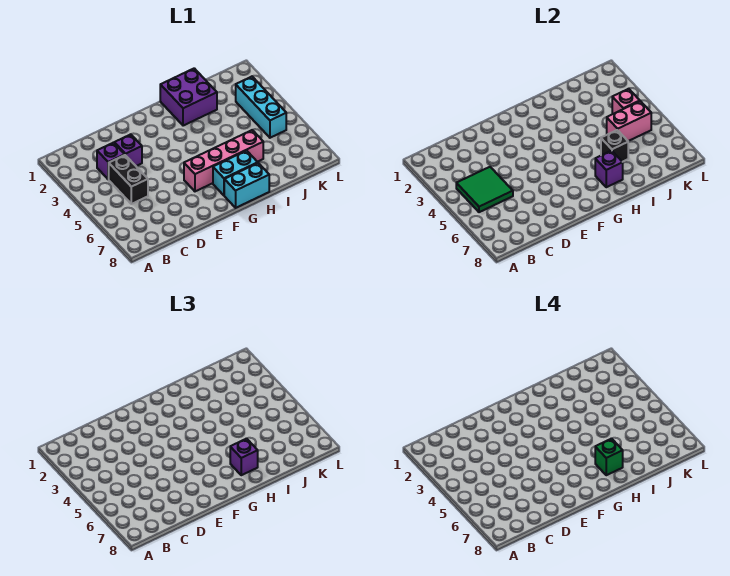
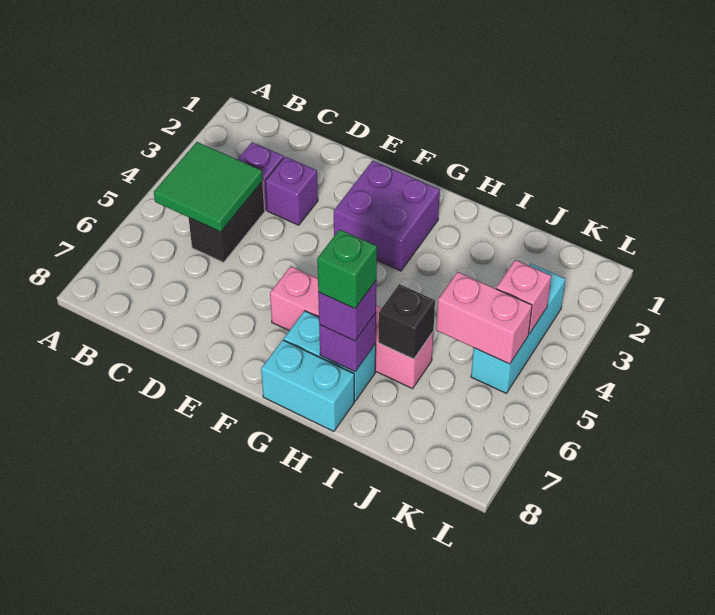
purple brick H1:I2 level 1 -> purple brick F2:G3 level 1

